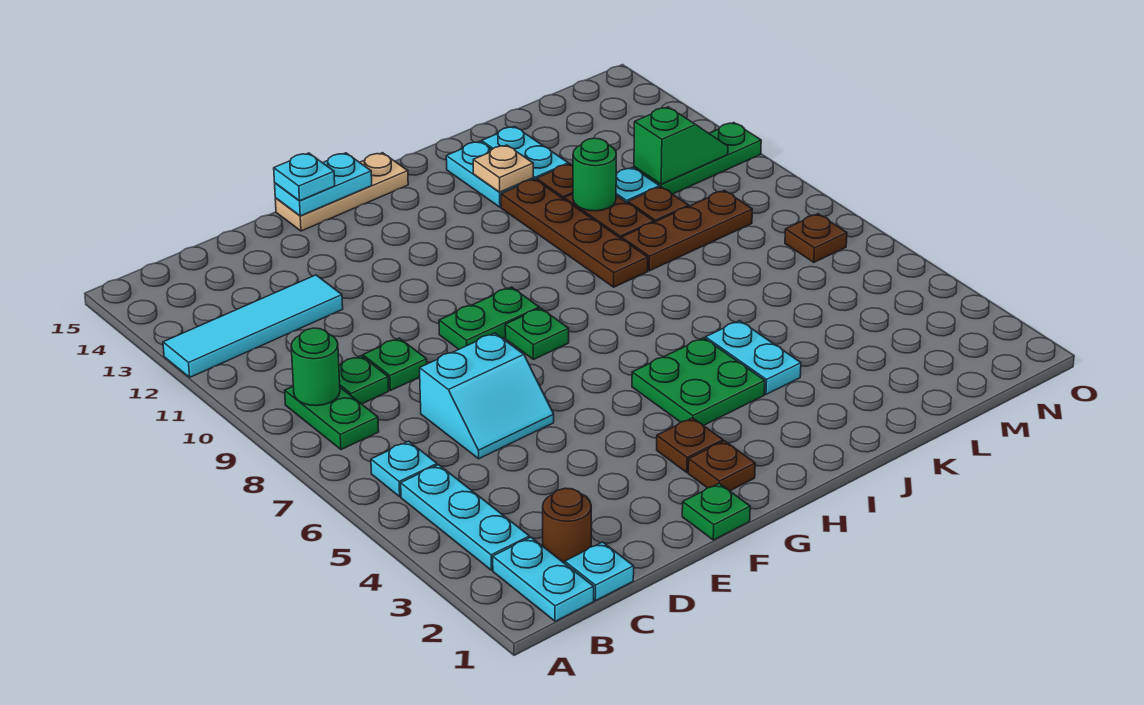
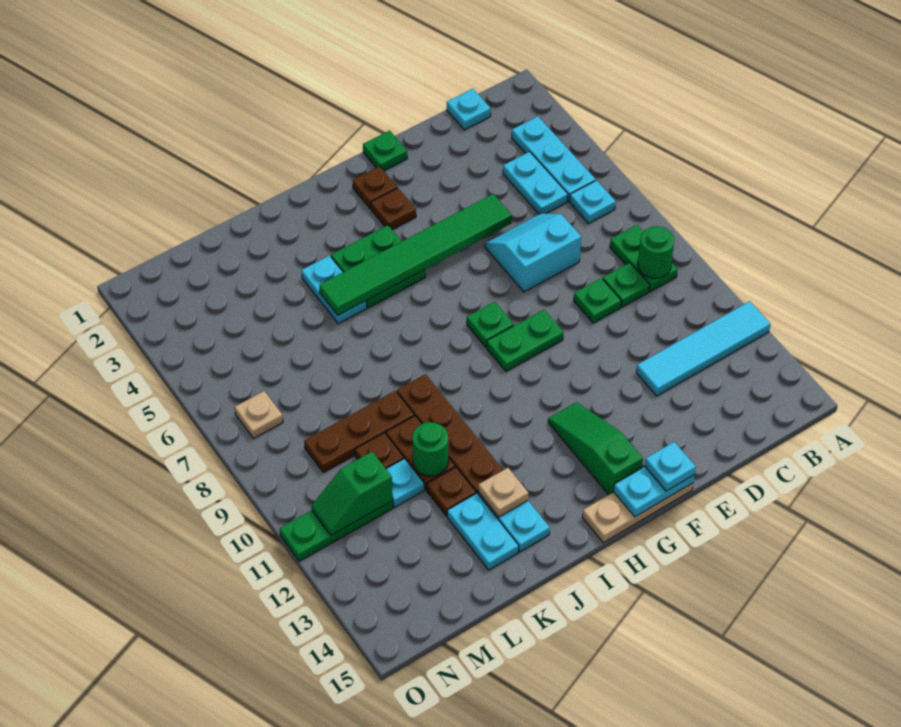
cyan plate B1:B2 level 1 -> cyan plate C4:C5 level 1
brown round brick C2 level 1 -> none
none -> green tile E5:J5 level 2
none -> green slope G12:G14 level 1 top 14
brown plate N7 level 1 -> tan plate N7 level 1

